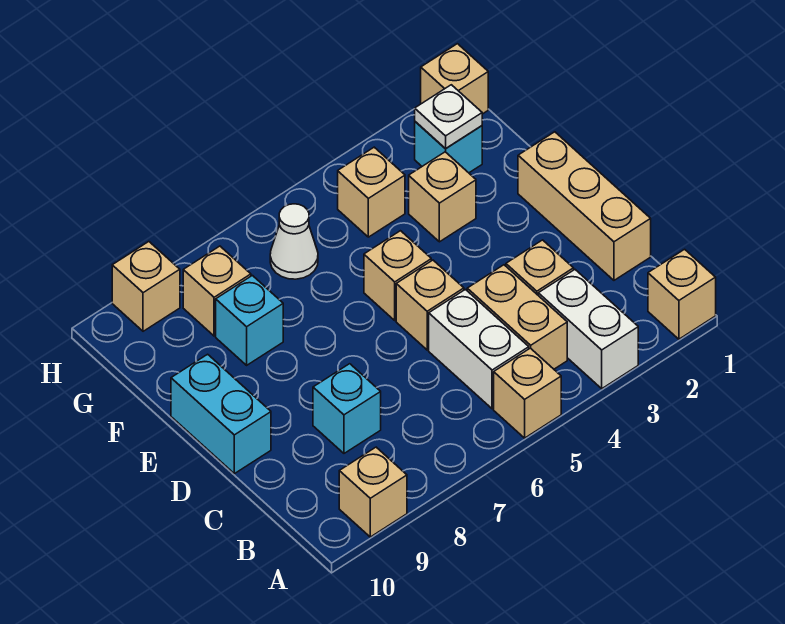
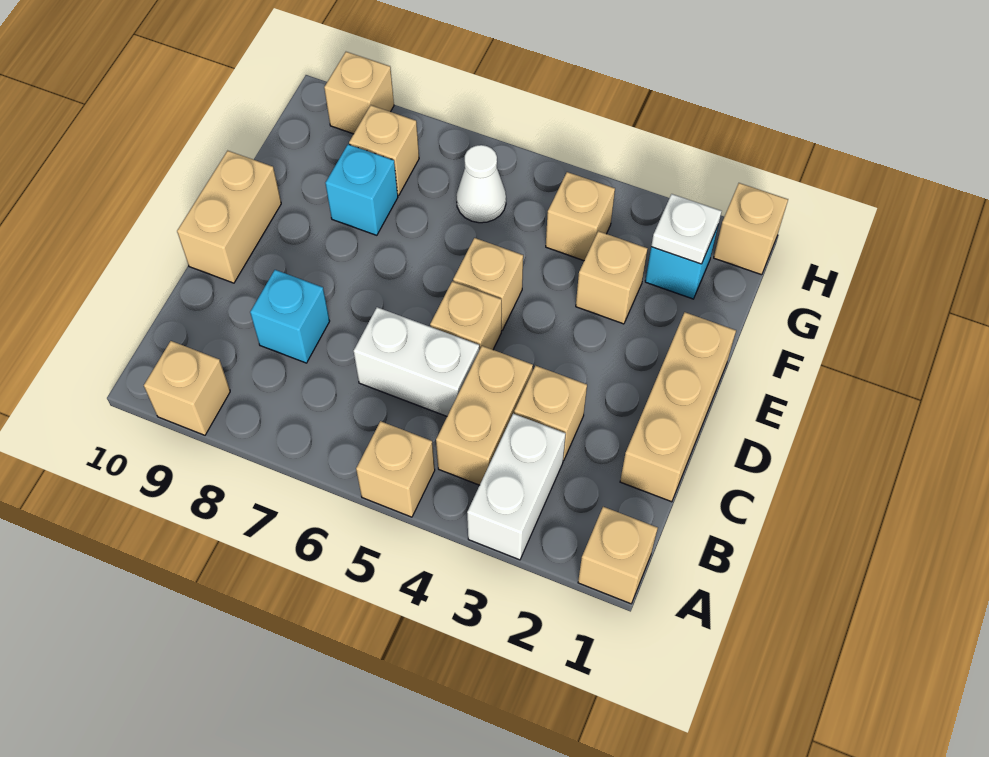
white brick B5:C5 level 1 -> white brick C5:C6 level 1
cyan brick D10:E10 level 1 -> tan brick D10:E10 level 1

